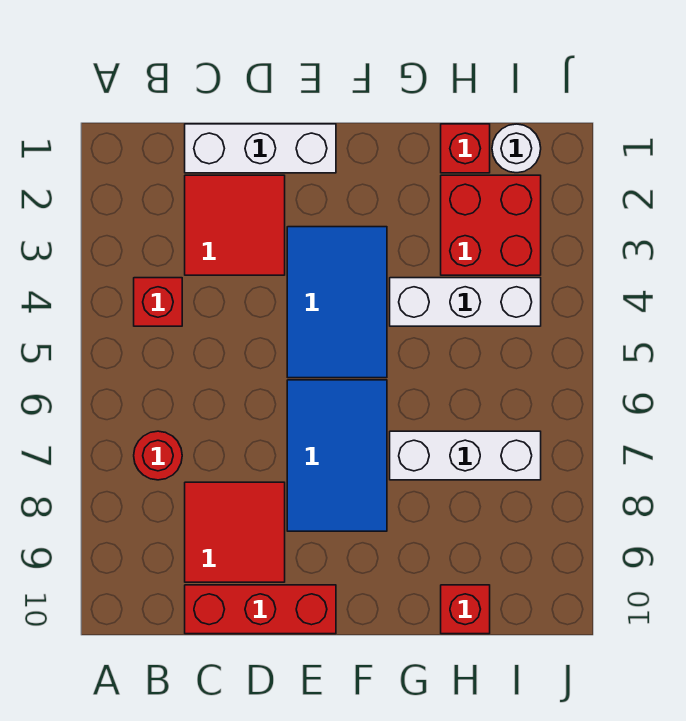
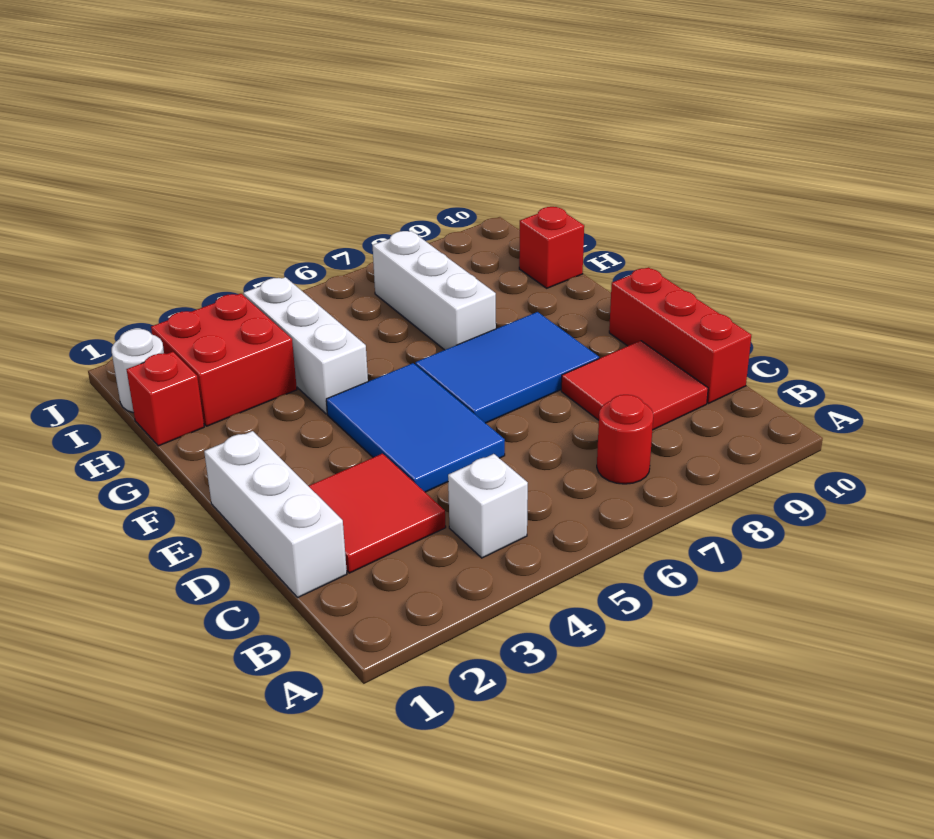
red brick B4 level 1 -> white brick B4 level 1
blue tile E3:F5 level 1 -> blue tile D4:F5 level 1

